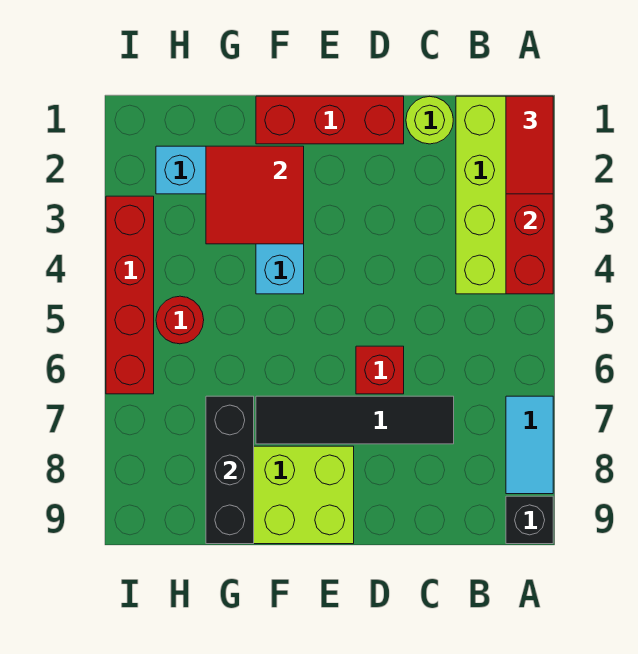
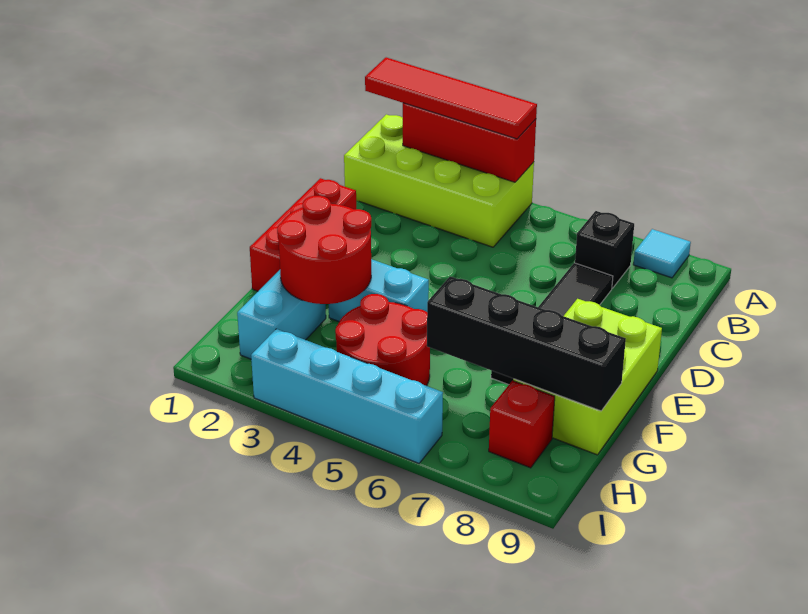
red tile A1:A2 level 3 -> red tile A1:A4 level 3
cyan tile A7:A8 level 1 -> cyan tile A8 level 1
black brick A9 level 1 -> black brick B7 level 1
lime round brick C1 level 1 -> none
red brick D6 level 1 -> red brick H8 level 1
red tile F2:G3 level 2 -> red round brick F2:G3 level 2
black brick G7:G9 level 2 -> black brick G6:G9 level 2
red round brick H5 level 1 -> red round brick G4:H5 level 1
red brick I3:I6 level 1 -> cyan brick I3:I6 level 1

